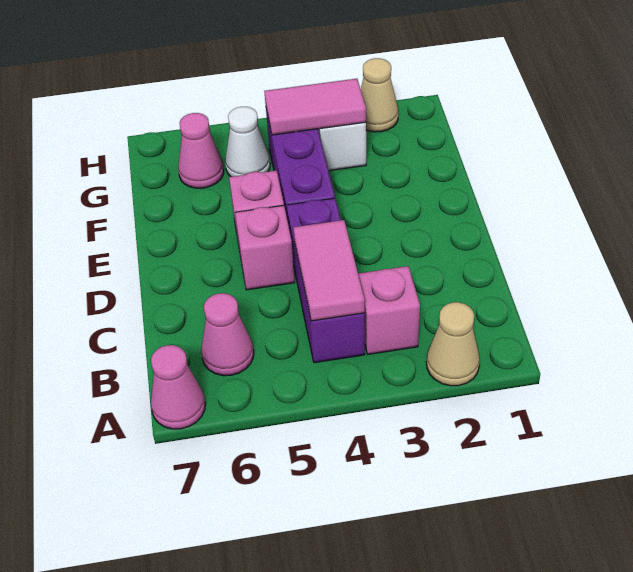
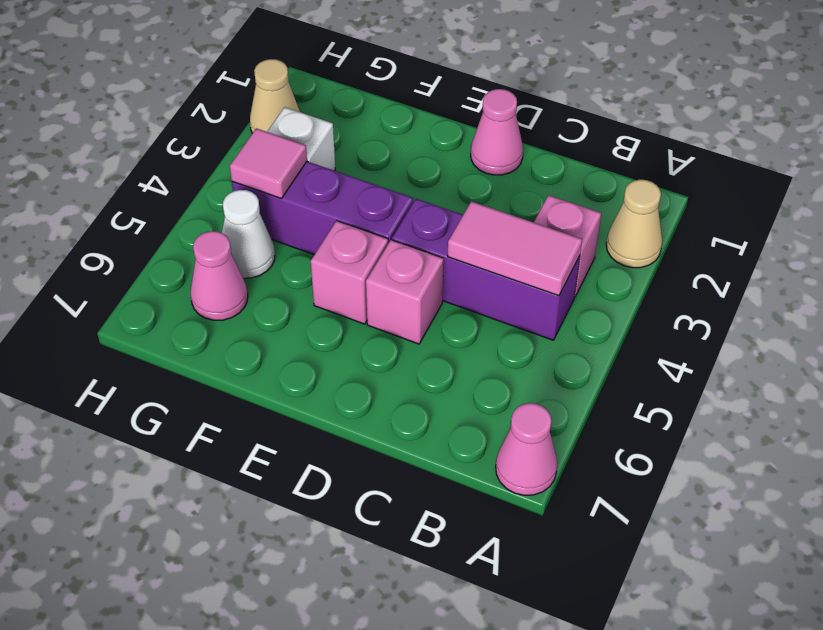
pink cone B6 level 1 -> pink cone D1 level 1
pink tile G3:G4 level 2 -> pink tile G4 level 2

